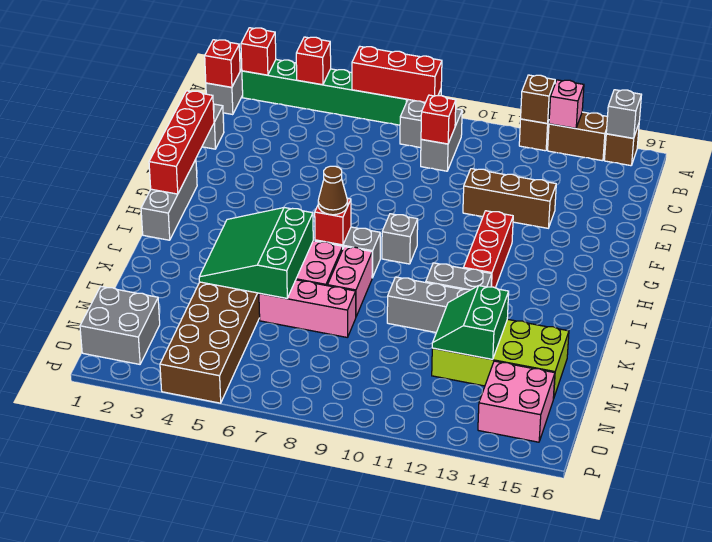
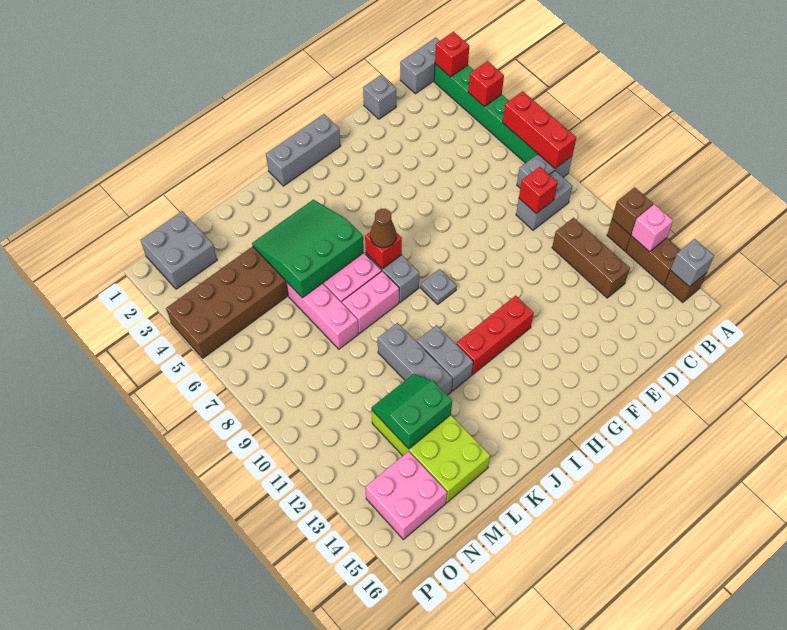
red brick B1 level 2 -> none
red brick E1:H1 level 2 -> none
brown brick E11:E13 level 1 -> brown brick C11:C13 level 1
grey brick H9 level 1 -> grey plate H9 level 1

